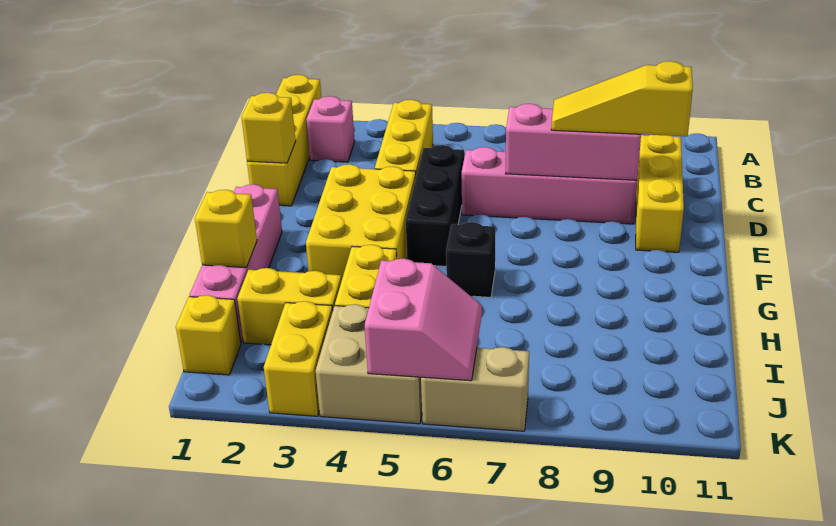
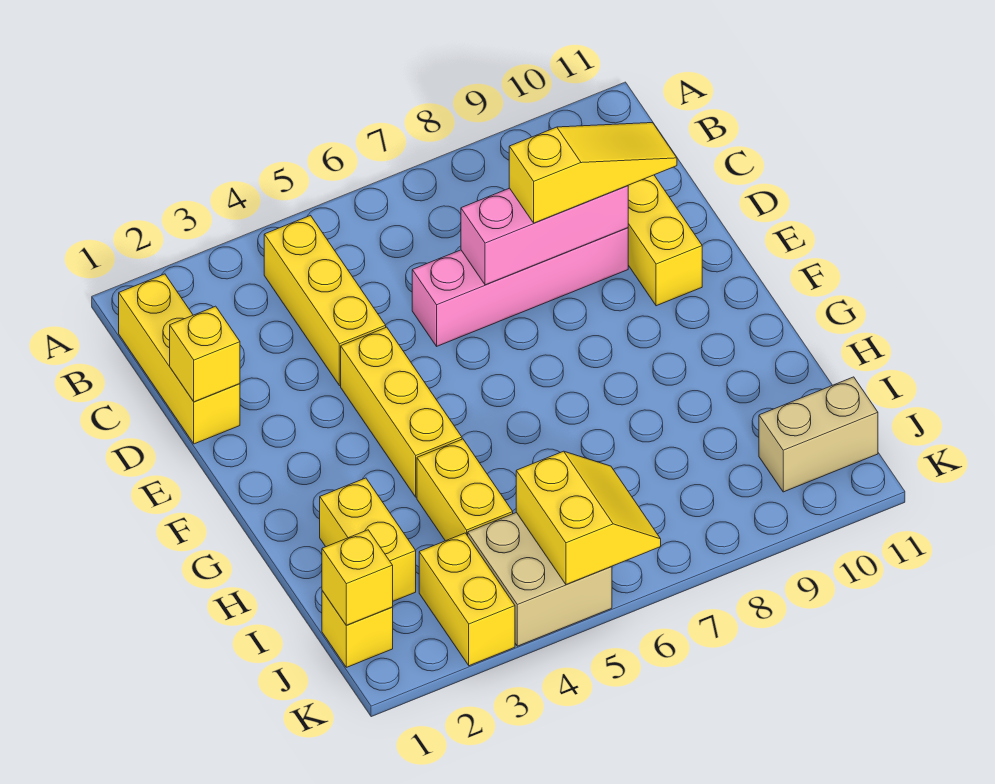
yellow brick A1:D1 level 1 -> yellow brick B1:D1 level 1
pink brick B2 level 1 -> none
black brick D5:F5 level 1 -> none
yellow slope D8:D10 level 3 top 10 -> yellow slope D8:D10 level 3 top 8
yellow brick E3:G4 level 1 -> yellow brick E4:G4 level 1
pink brick F1:I1 level 1 -> none
black brick G6 level 1 -> none
yellow brick H1 level 2 -> yellow brick J1 level 2
yellow brick I2:I3 level 1 -> yellow brick H2:I2 level 1
pink slope J5:K6 level 2 top 5 -> yellow slope J5:K6 level 2 top 5
tan brick K6:K7 level 1 -> tan brick J10:J11 level 1

